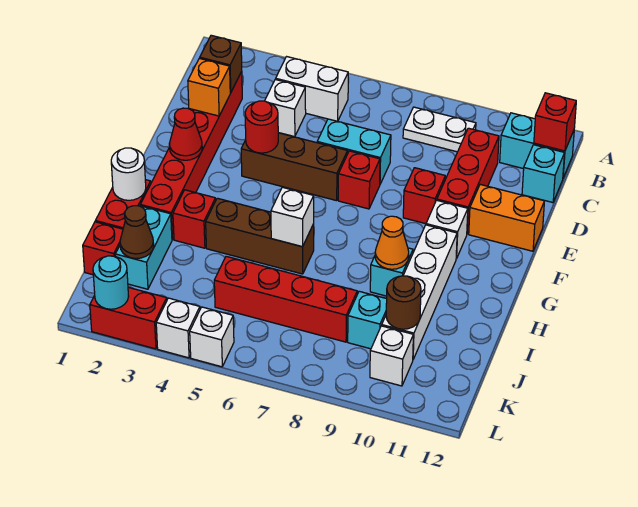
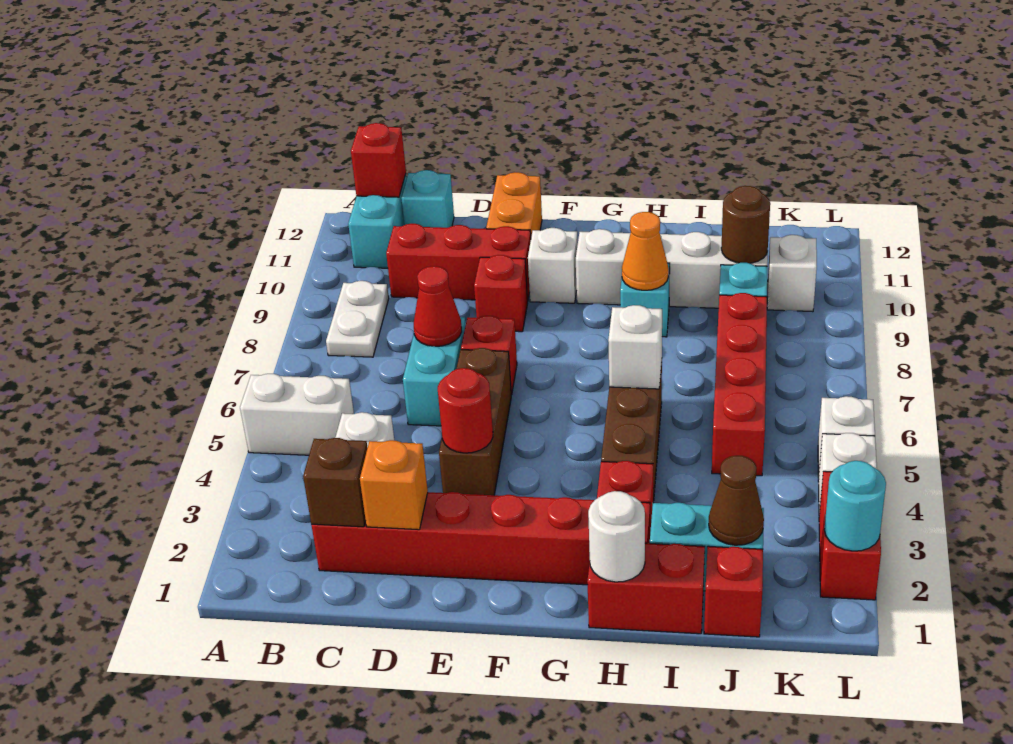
white brick B4:B5 level 1 -> white brick A5:B5 level 1
red cone F2 level 2 -> red cone D7 level 2

